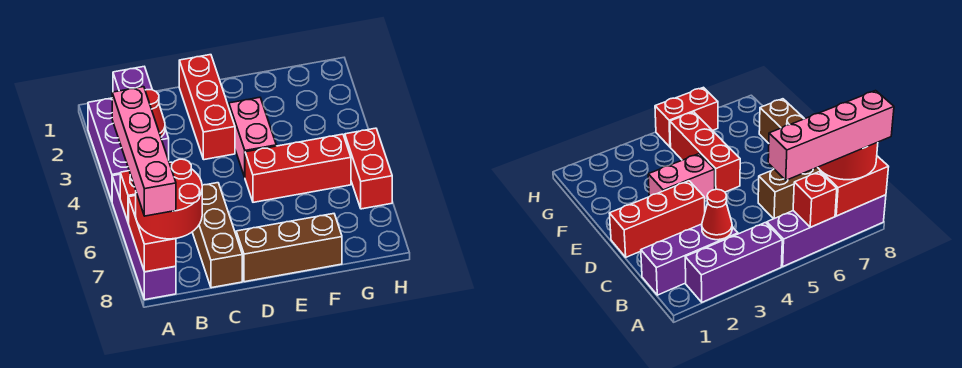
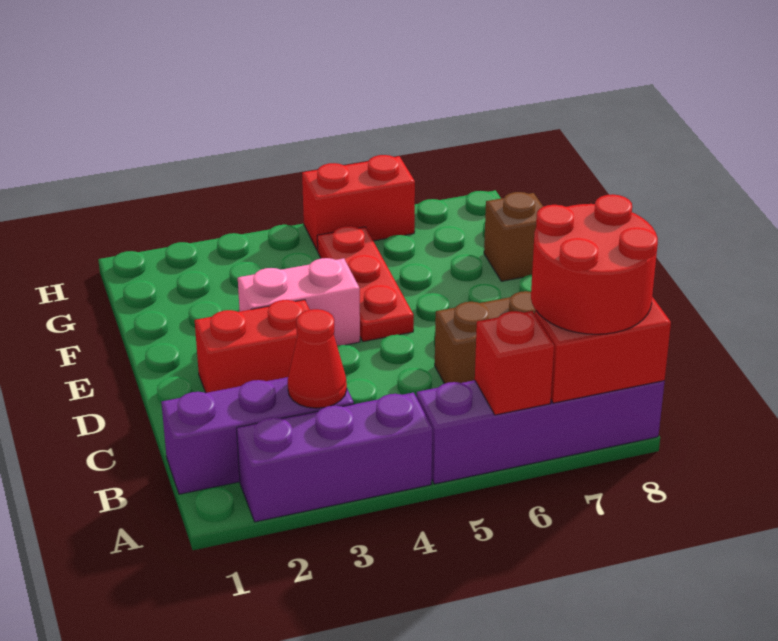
pink brick A5:A8 level 4 -> none
red brick D1:D3 level 1 -> red brick D2:D3 level 1
brown brick D8:F8 level 1 -> brown brick F8 level 1
red brick E5:G5 level 1 -> red plate E5:G5 level 1

